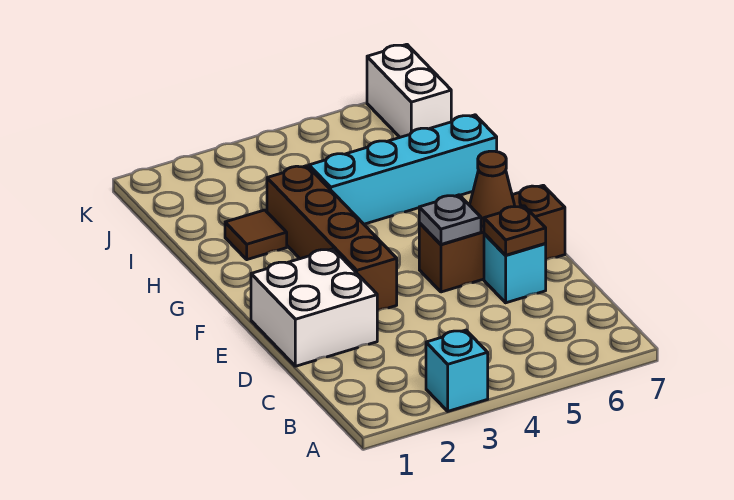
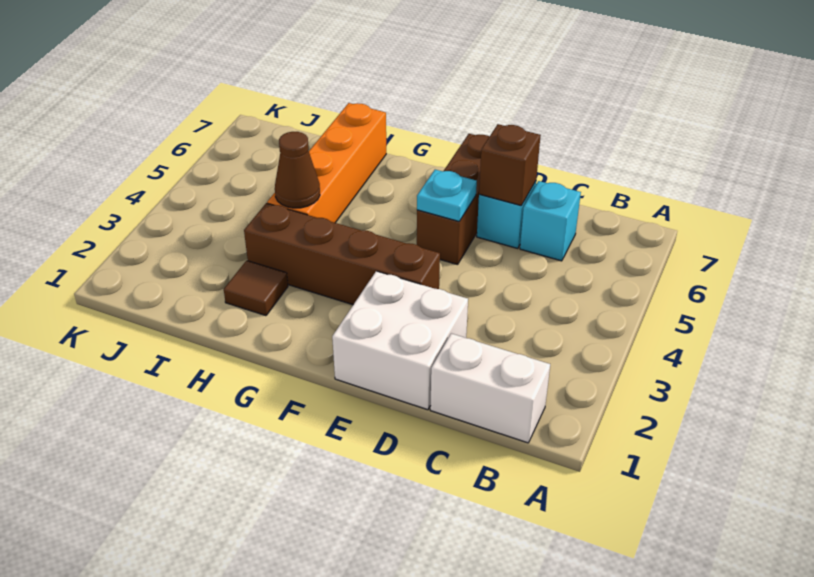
cyan brick A3 level 1 -> cyan brick C6 level 1
brown plate D6 level 2 -> brown brick D6 level 2
grey plate E5 level 2 -> cyan plate E5 level 2
brown cone E6 level 2 -> brown cone H4 level 2
cyan brick H4:H7 level 1 -> orange brick H4:H7 level 1
white brick J7:K7 level 1 -> white brick B1:C1 level 1

